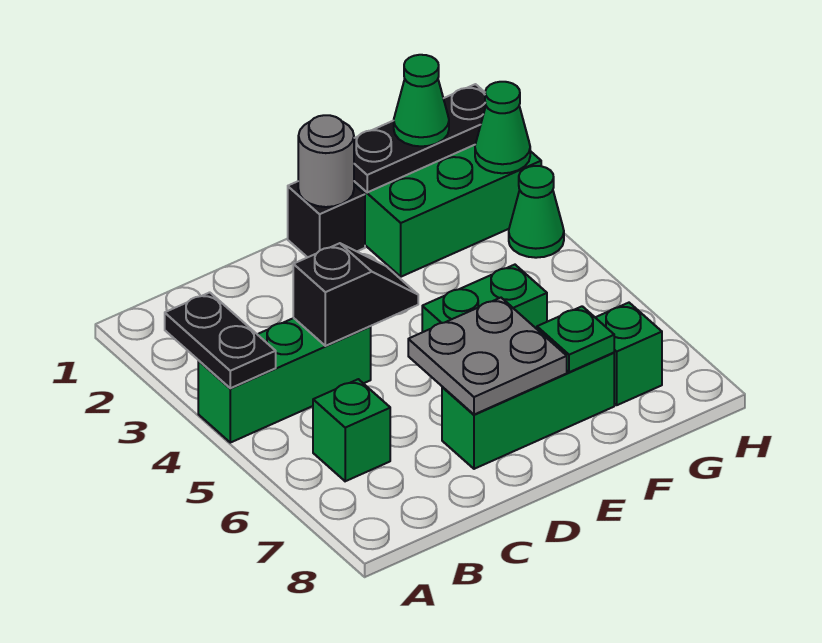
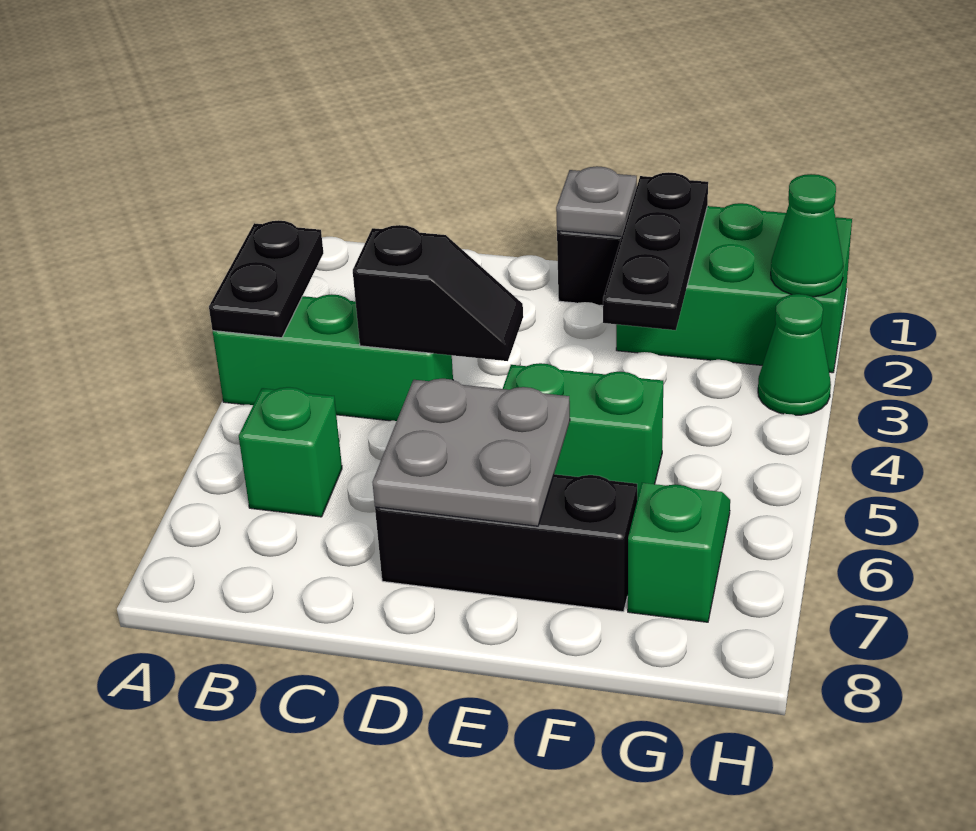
green brick D7:F7 level 1 -> black brick D7:F7 level 1
grey round brick E1 level 2 -> grey plate E1 level 2
black plate F1:H1 level 2 -> black plate F1:F3 level 2
green plate F7 level 2 -> none
green cone G1 level 3 -> none

